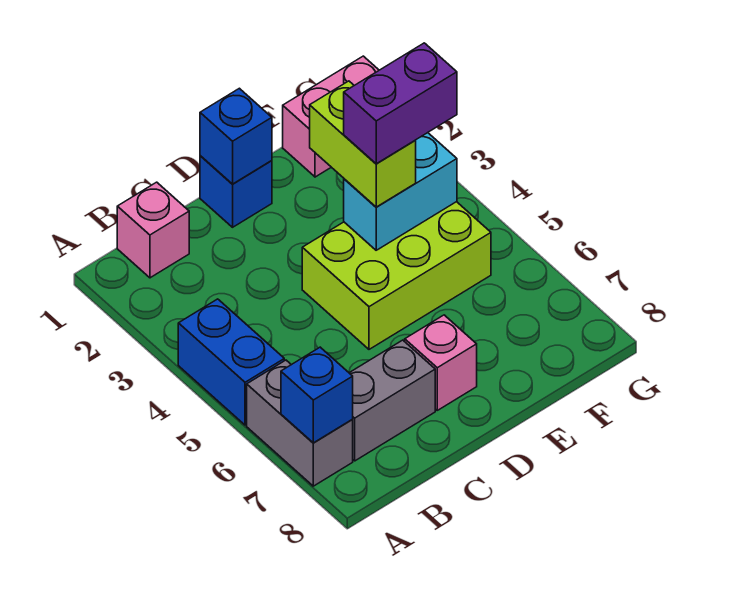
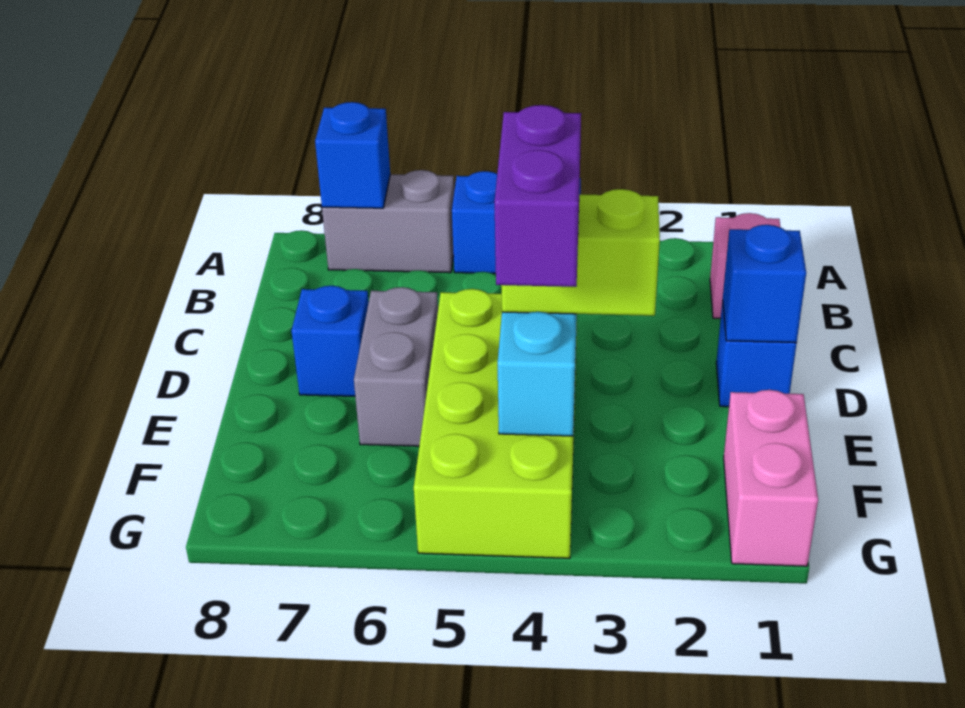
grey brick B7:C7 level 1 -> grey brick D6:E6 level 1
lime brick D4:F5 level 1 -> lime brick D4:G5 level 1
pink brick D7 level 1 -> blue brick D7 level 1

